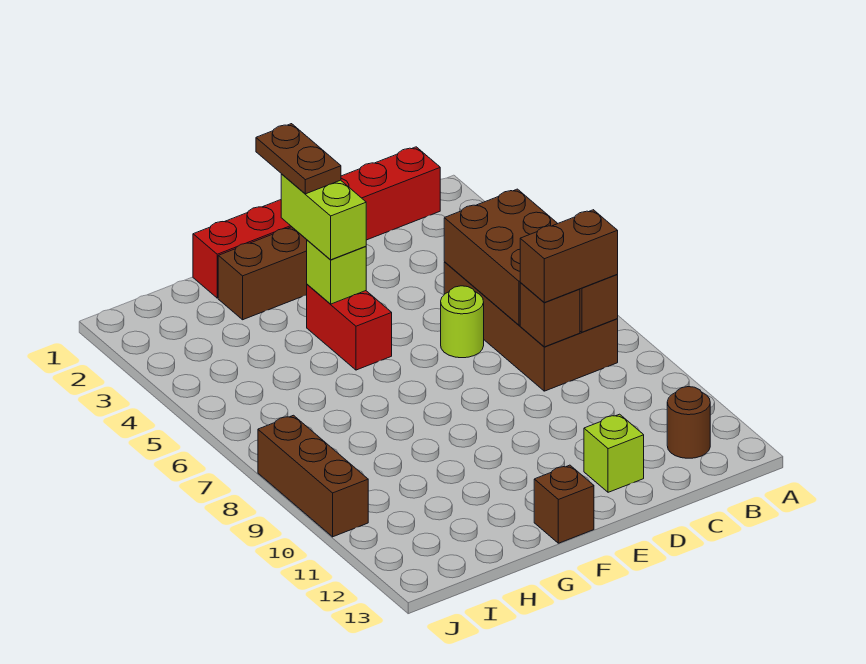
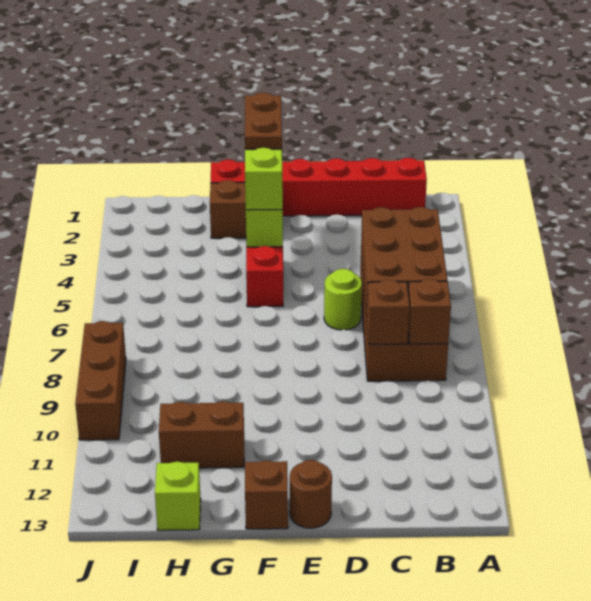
brown brick B8:C8 level 3 -> brown brick G11:H11 level 1
brown round brick B12 level 1 -> brown round brick E13 level 1
lime brick D12 level 1 -> lime brick H13 level 1

